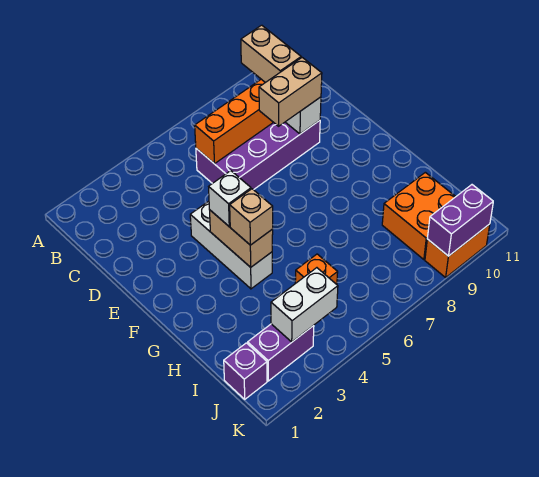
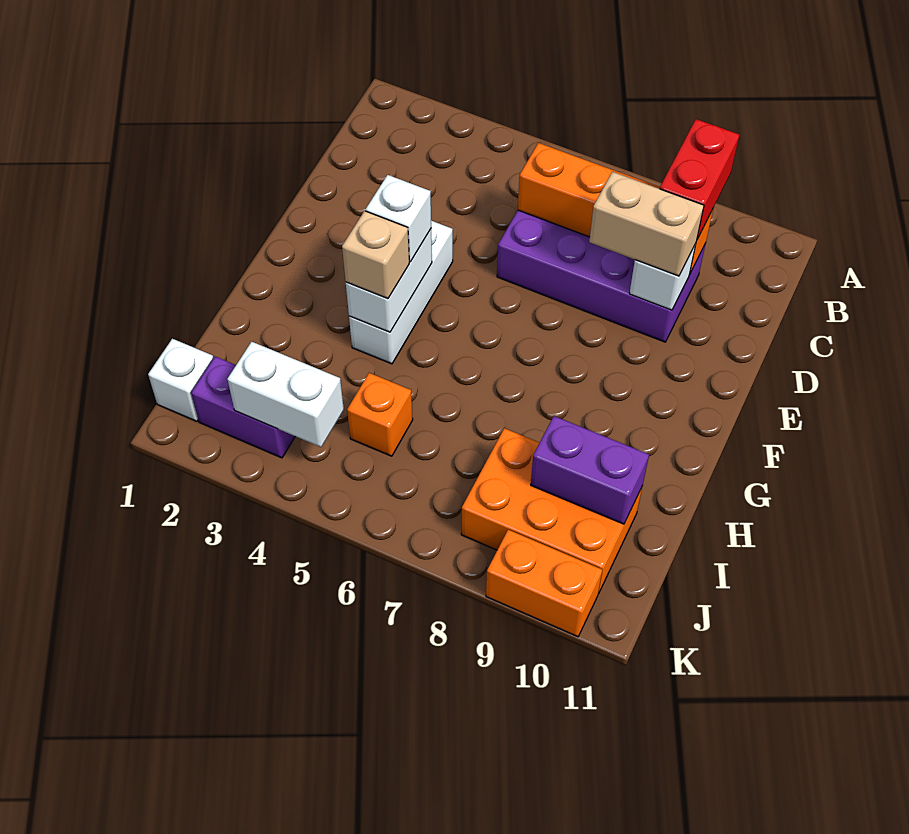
tan brick B9:C9 level 3 -> red brick B9:C9 level 3
tan brick F4:G4 level 2 -> white brick F4:G4 level 2
orange brick I9:J10 level 1 -> orange brick I8:J10 level 1
purple brick J1 level 1 -> white brick J1 level 1
purple brick K9:K10 level 2 -> purple brick I9:I10 level 2

